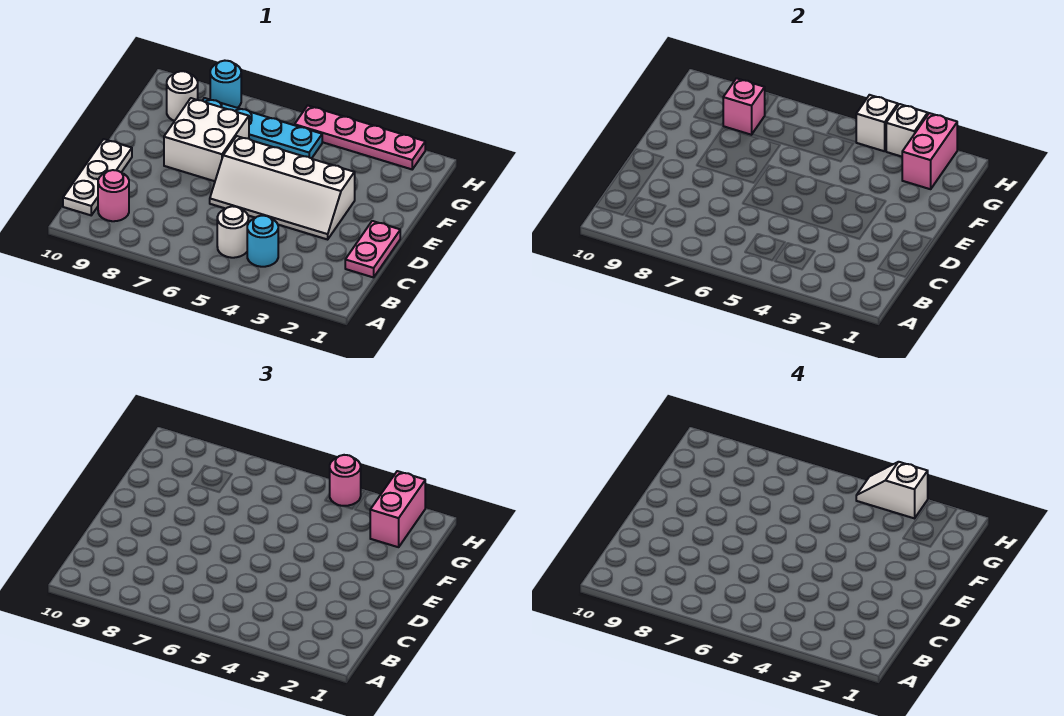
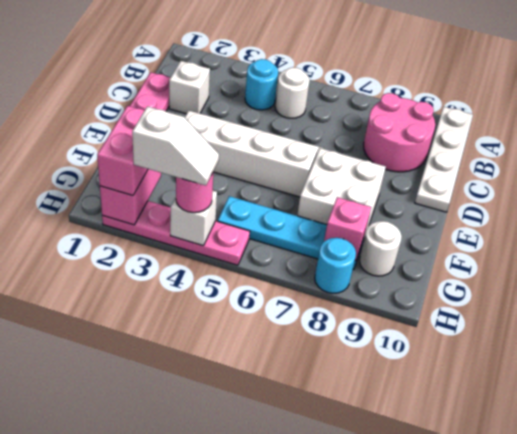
pink round brick B9 level 1 -> pink round brick B8:C9 level 1
white plate B10:D10 level 1 -> white plate A10:D10 level 1
white brick H3 level 2 -> white brick C2 level 1

